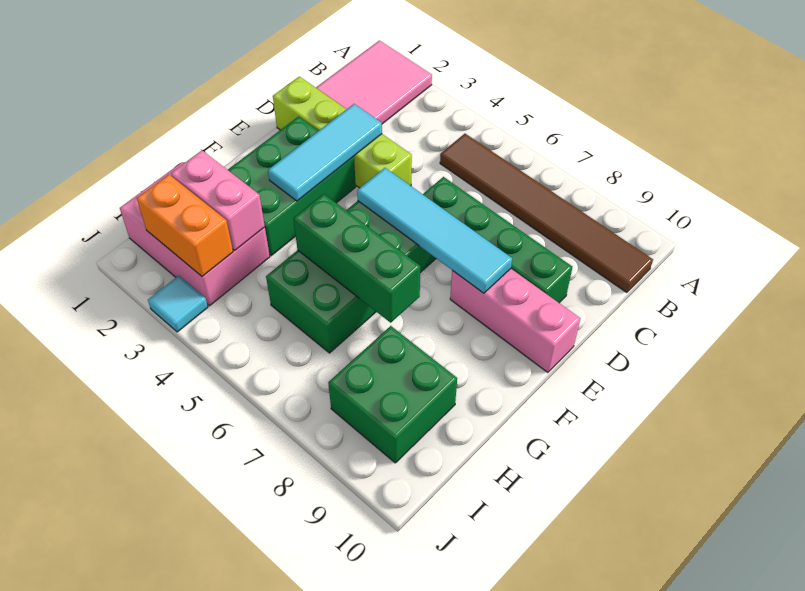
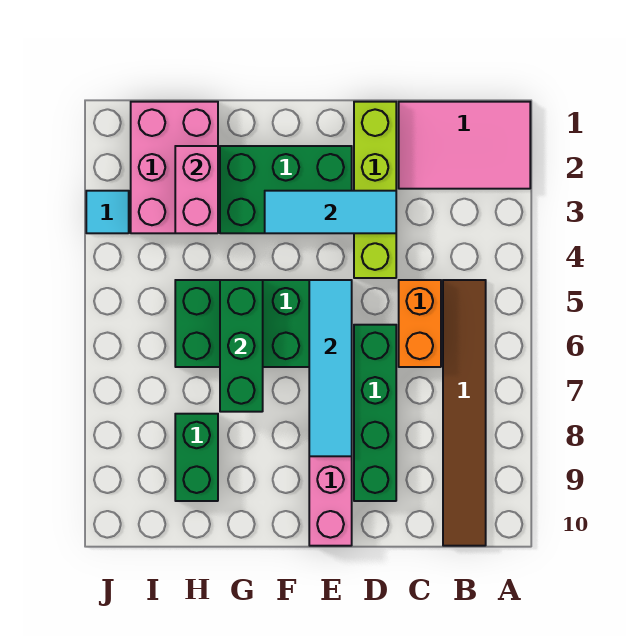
green brick H8:I9 level 1 -> green brick H8:H9 level 1
orange brick I2:I3 level 2 -> orange brick C5:C6 level 1

